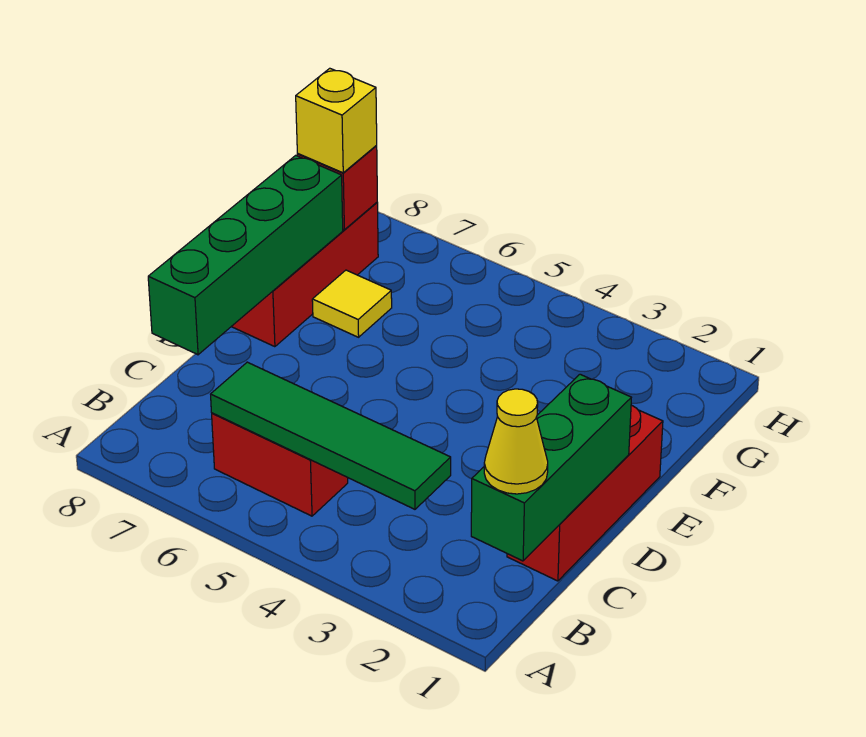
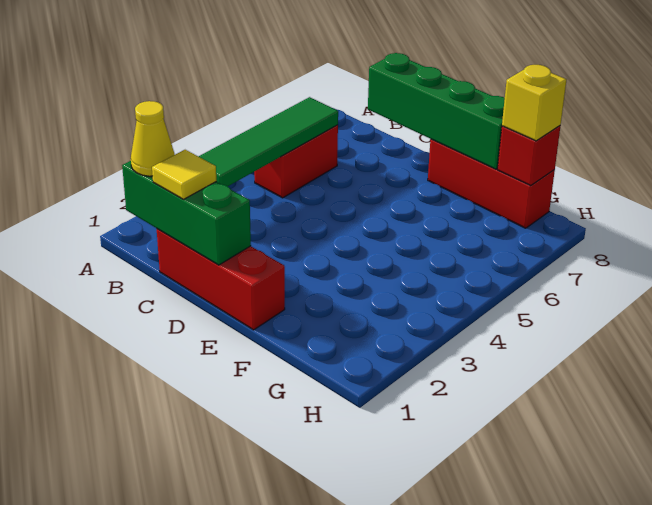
yellow tile F7 level 1 -> yellow tile C1 level 3

